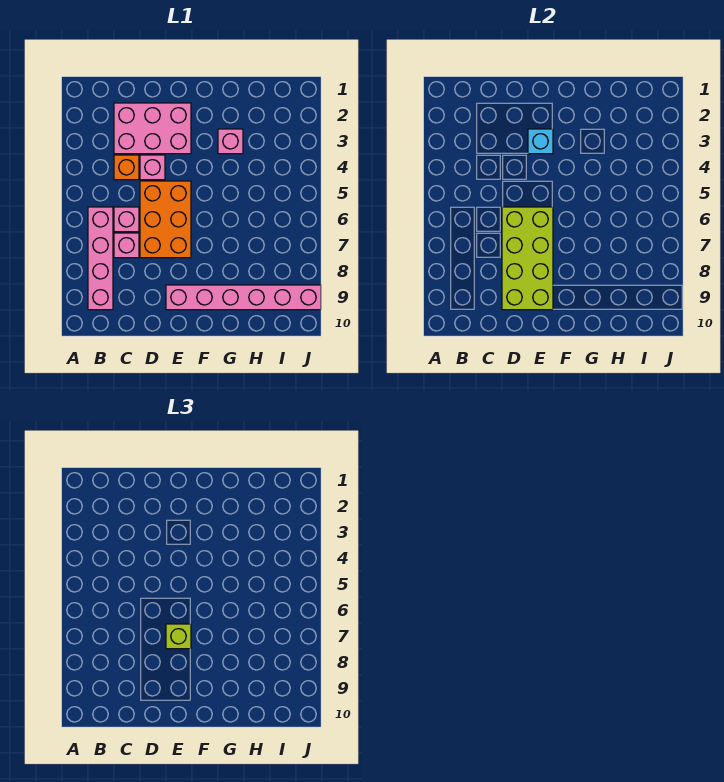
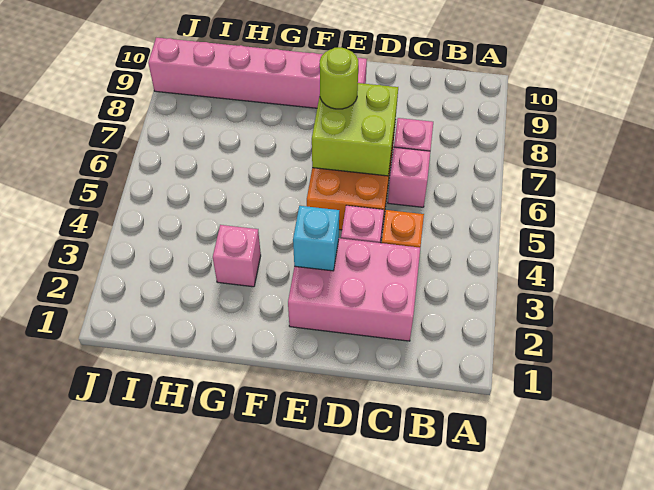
pink brick B6:B9 level 1 -> none
lime brick D6:E9 level 2 -> lime brick D6:E7 level 2
lime brick E7 level 3 -> lime round brick E7 level 3

